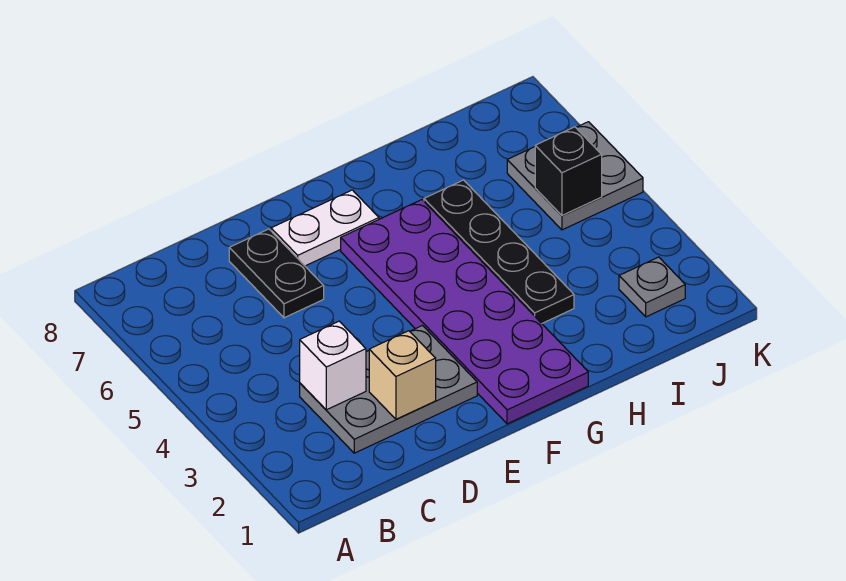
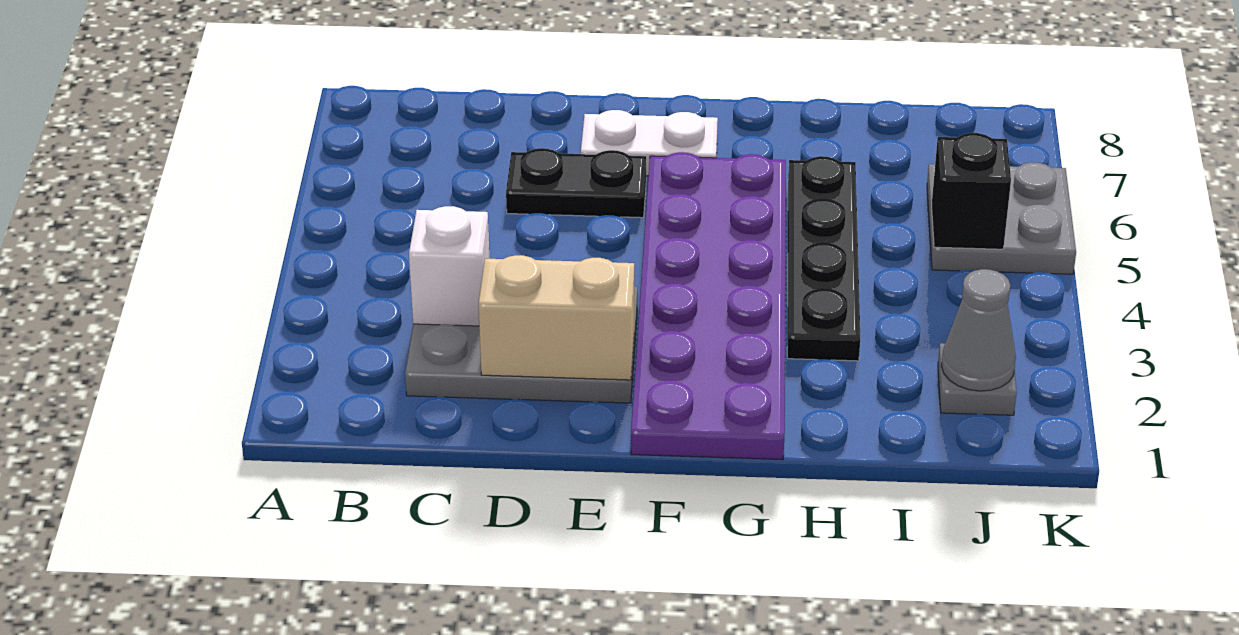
tan brick D2 level 2 -> tan brick D2:E2 level 2
black plate D6:D7 level 1 -> black plate D6:E6 level 1
none -> grey cone J2 level 2

